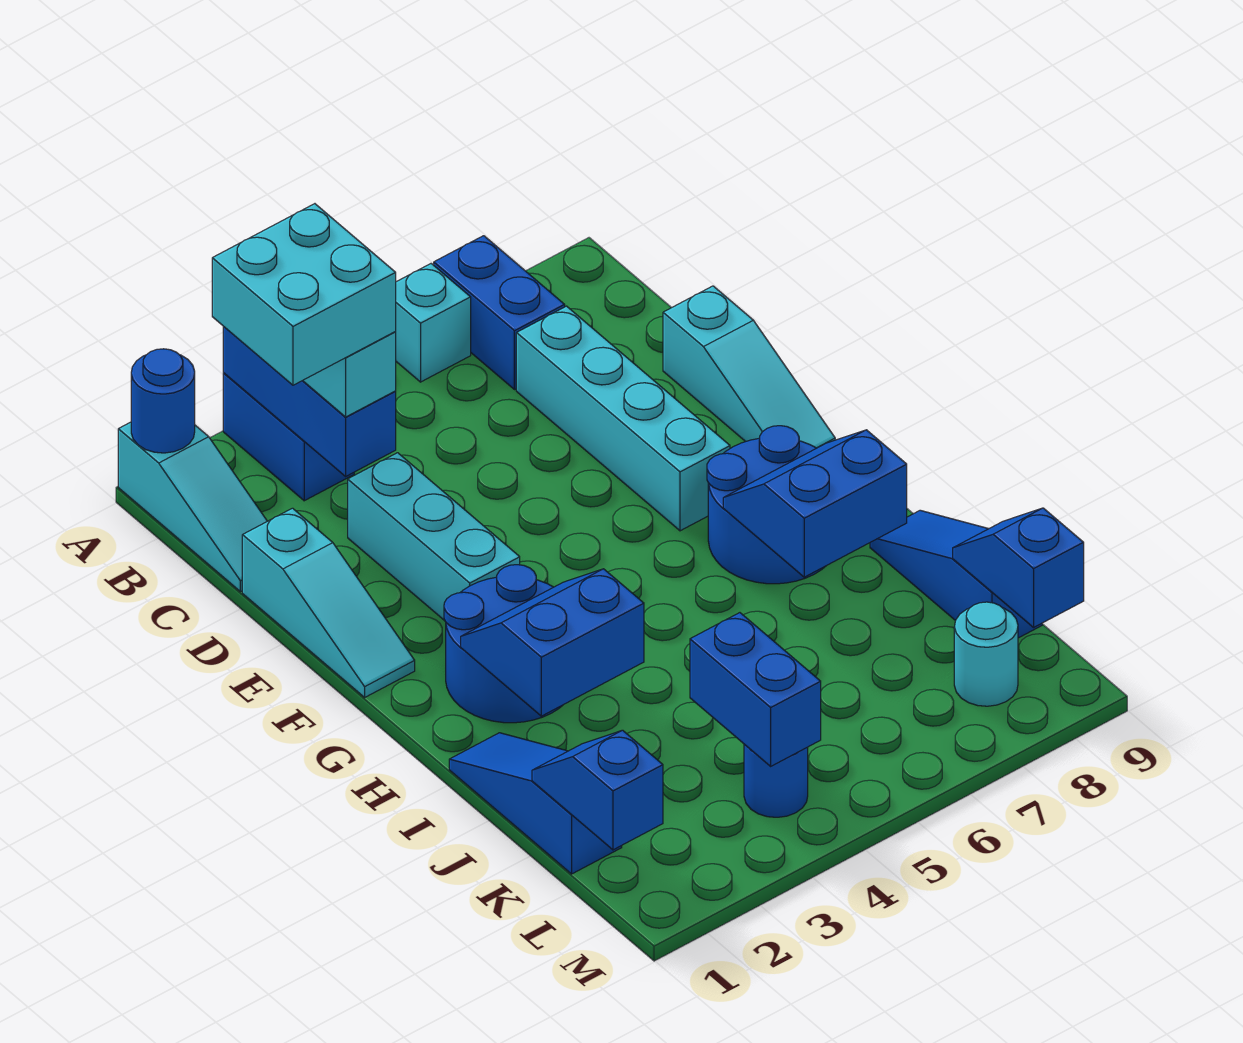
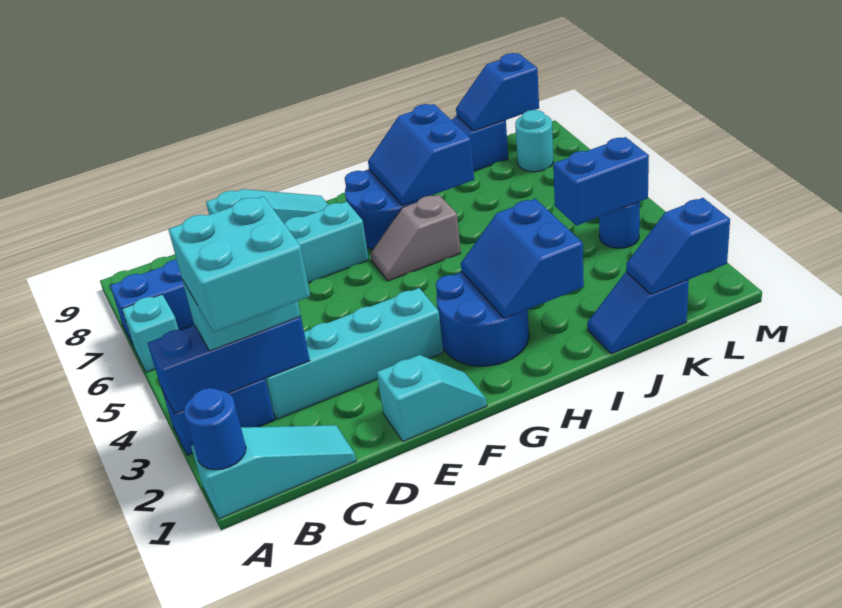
cyan slope D1:F1 level 1 top D -> cyan slope E1:F1 level 1 top E
cyan brick D3:F3 level 1 -> cyan brick C3:F3 level 1
none -> grey slope G6:H6 level 1 top H
blue slope I1:K1 level 1 top K -> blue slope J1:K1 level 1 top K

